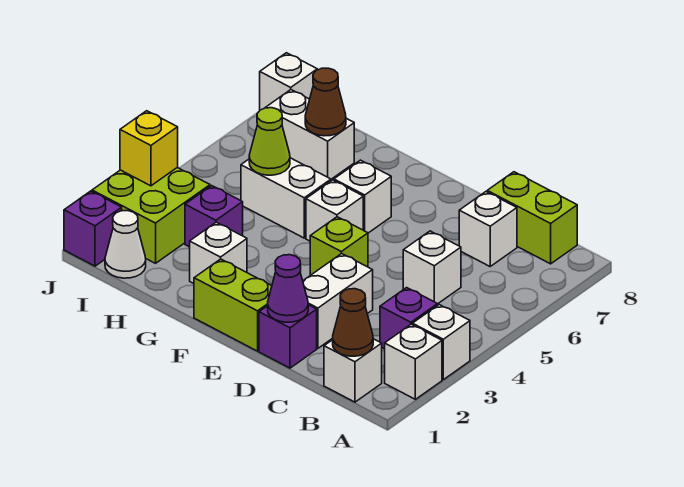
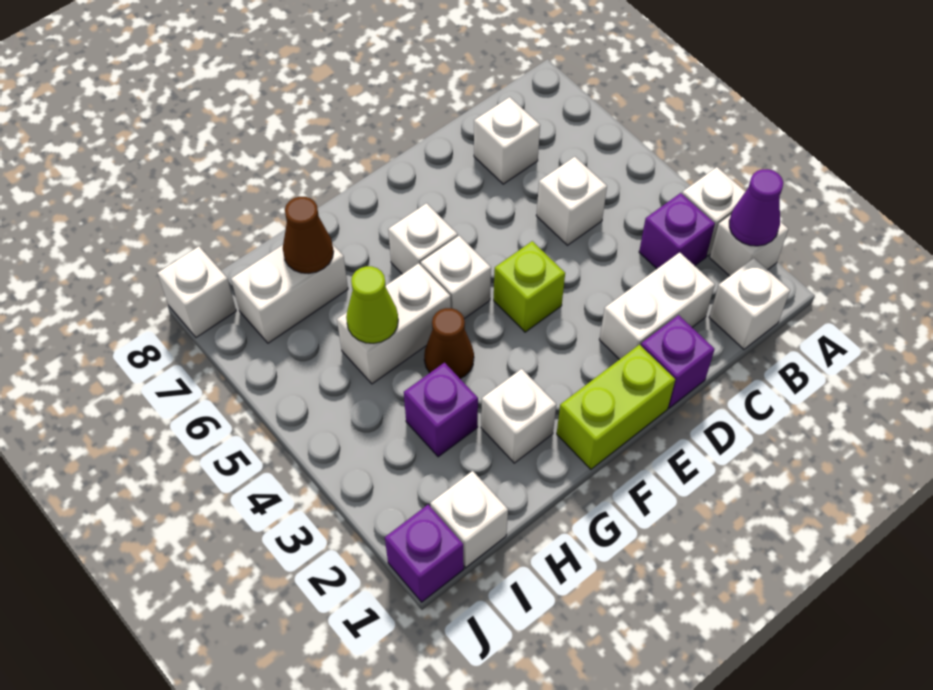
brown cone B1 level 2 -> brown cone G4 level 1
lime brick B8:C8 level 1 -> none
purple cone D1 level 2 -> purple cone A2 level 2
white brick D2:D3 level 1 -> white brick C2:D2 level 1
white cone I1 level 1 -> white brick I1 level 1
lime brick I2:J3 level 1 -> none
yellow brick J3 level 2 -> none

